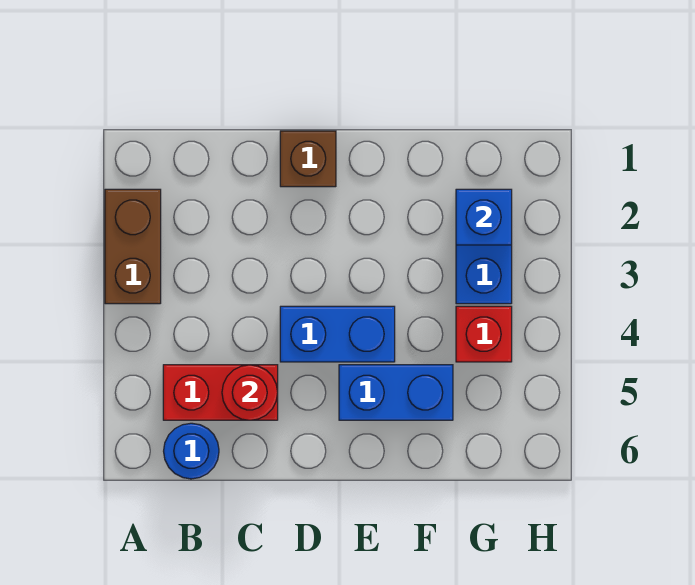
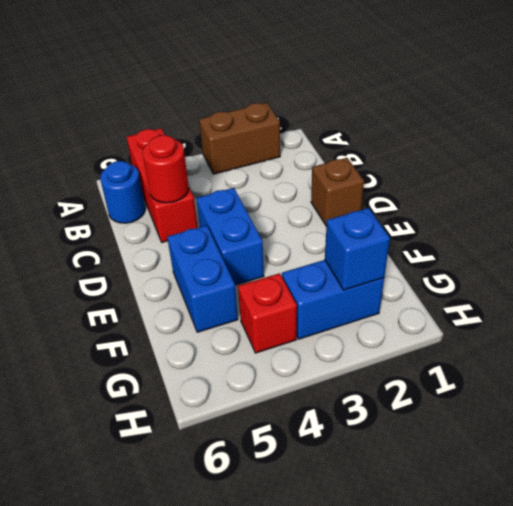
red brick B5:C5 level 1 -> red brick A5:C5 level 1

